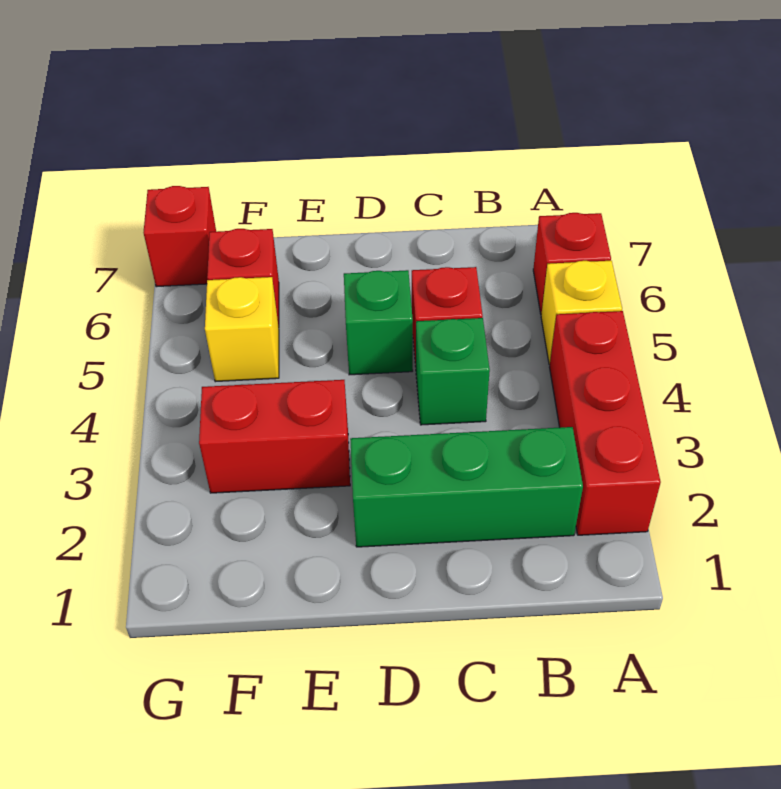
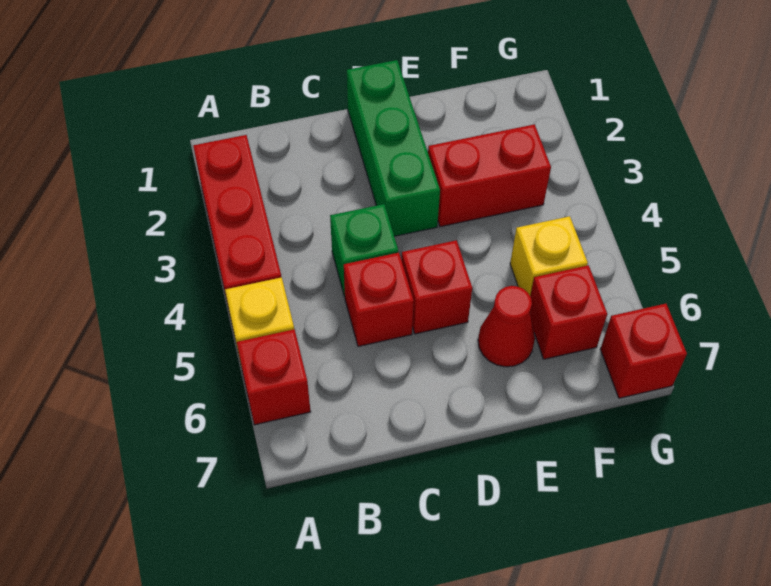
green brick B2:D2 level 1 -> green brick D1:D3 level 1
green brick D5 level 1 -> red brick D5 level 1
none -> red cone E6 level 1

